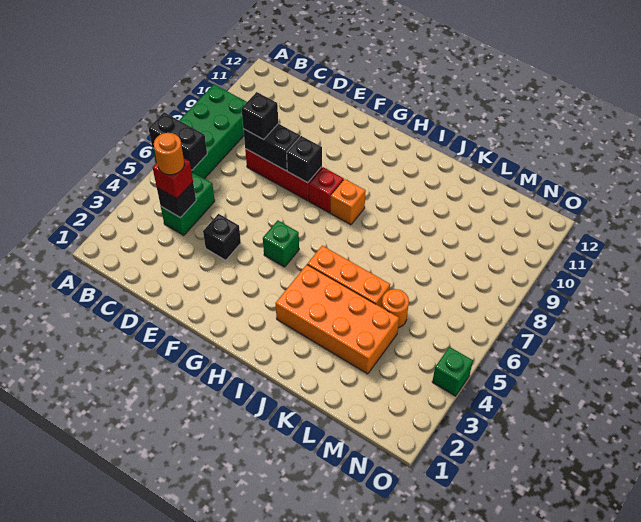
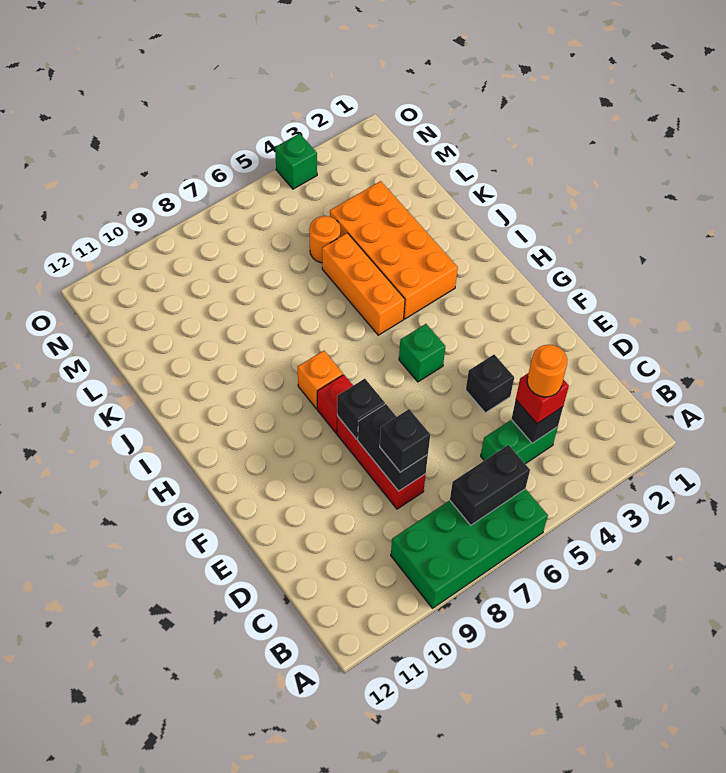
black brick A6:B6 level 2 -> black brick B6:B7 level 2

